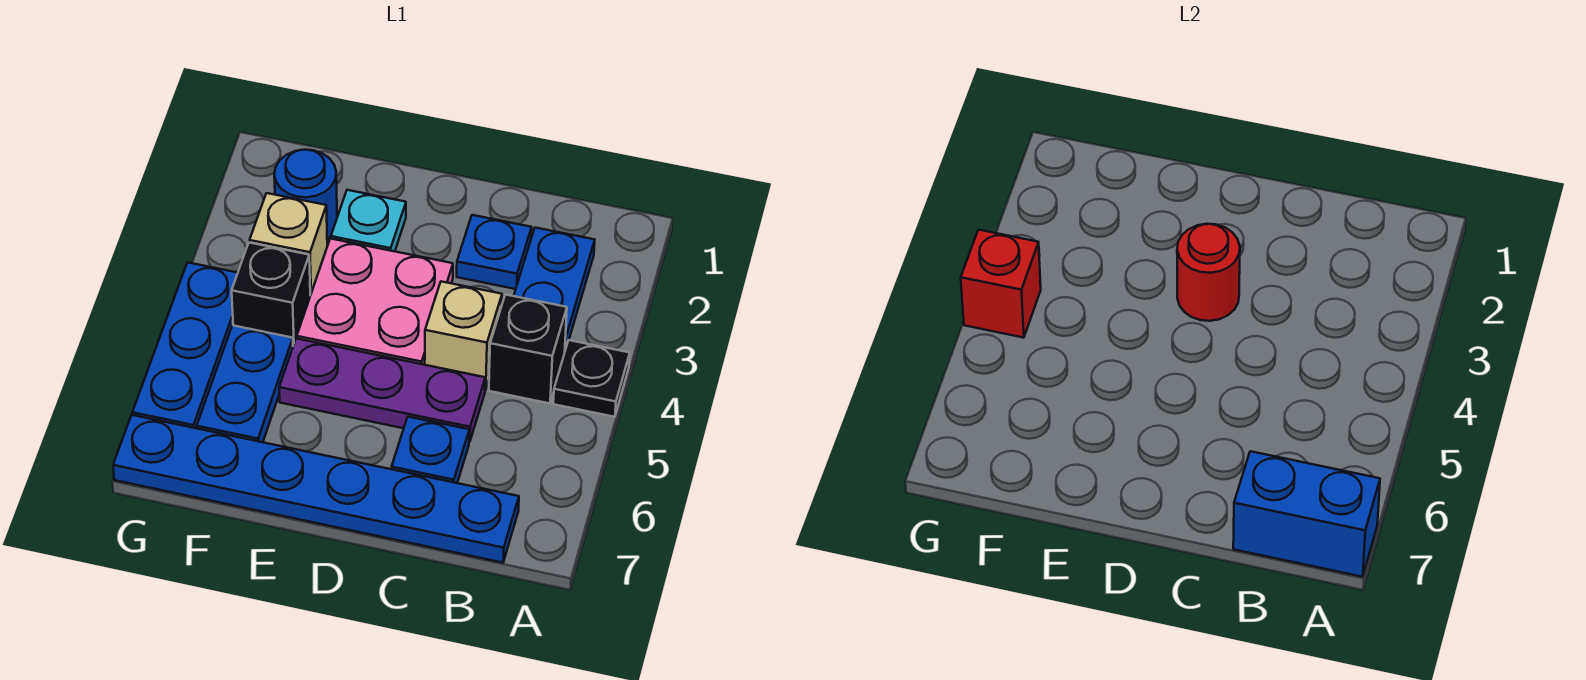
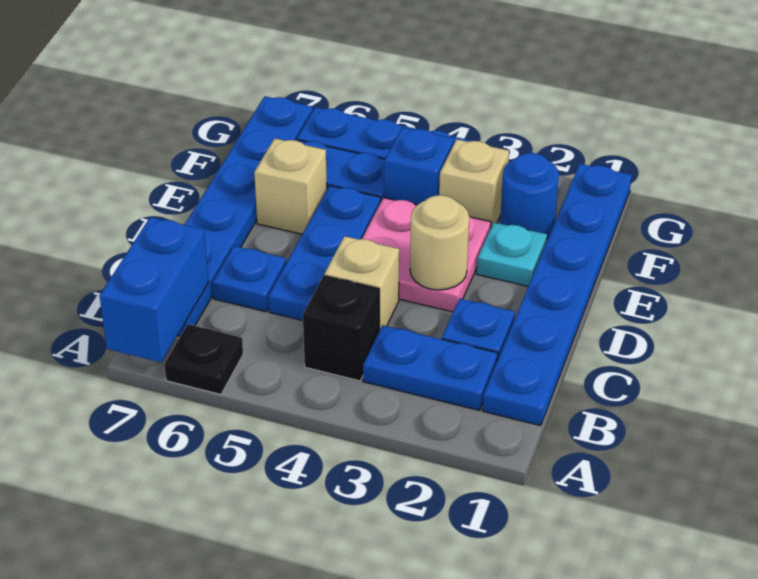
black plate A4 level 1 -> black plate A6 level 1
none -> blue plate B1:G1 level 1
purple plate C5:E5 level 1 -> blue plate C5:E5 level 1
red round brick D3 level 2 -> tan round brick D3 level 2
none -> tan brick E6 level 1
black brick F4 level 1 -> blue brick F4 level 1
red brick G4 level 2 -> none

